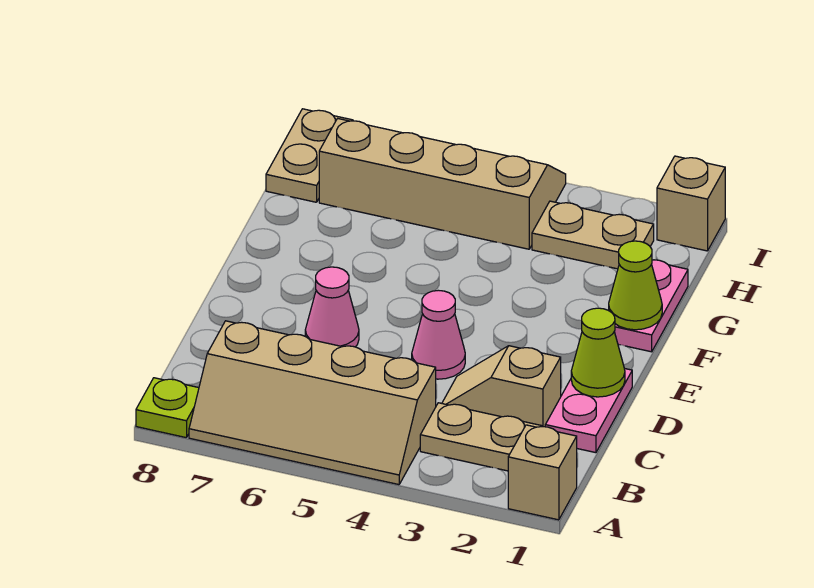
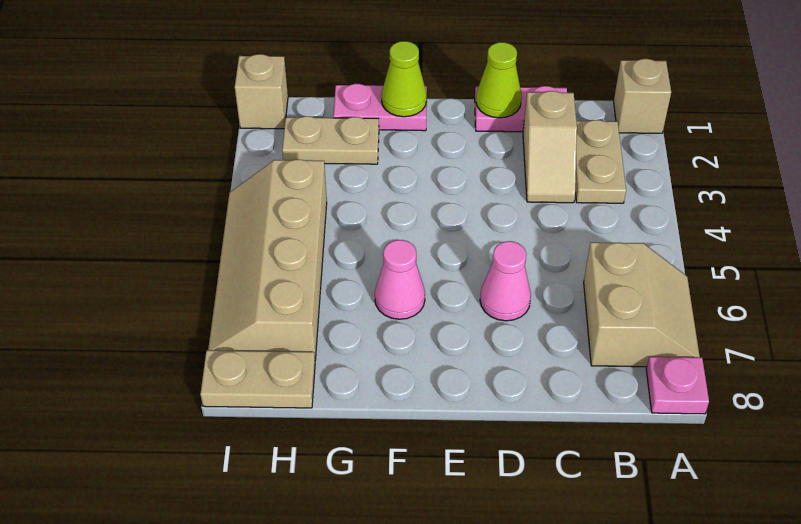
tan slope A4:B7 level 1 top B -> tan slope A6:B7 level 1 top B
lime plate A8 level 1 -> pink plate A8 level 1
pink cone D4 level 1 -> pink cone F6 level 1
tan plate H2:H3 level 1 -> tan plate G2:H2 level 1

